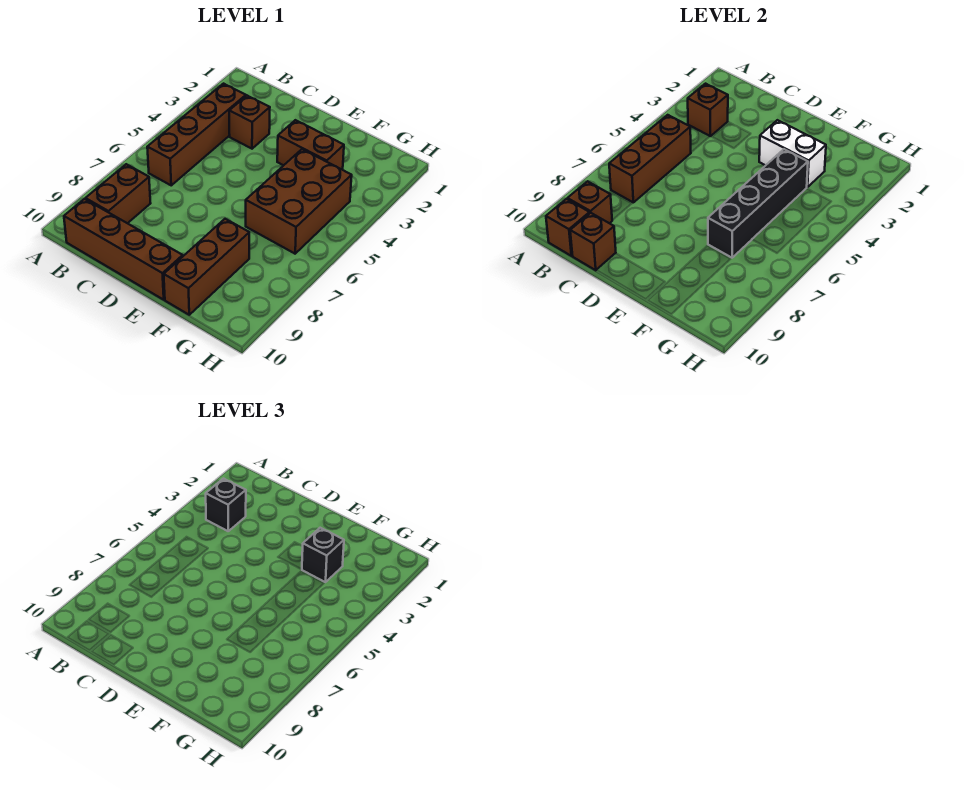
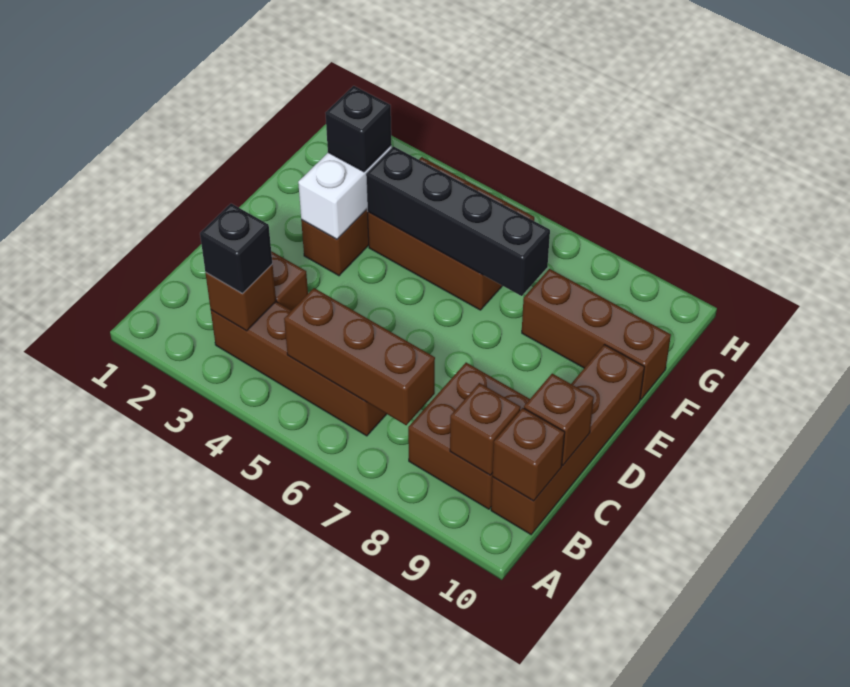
brown brick B8:B9 level 1 -> brown brick B8:C9 level 1

